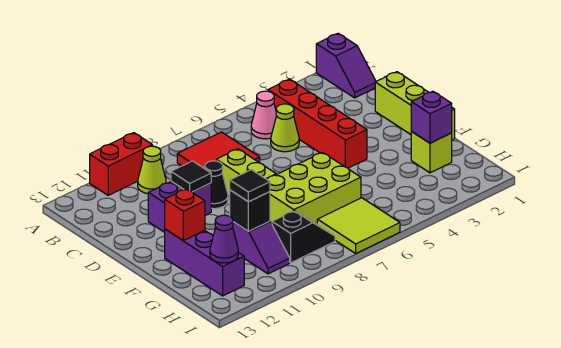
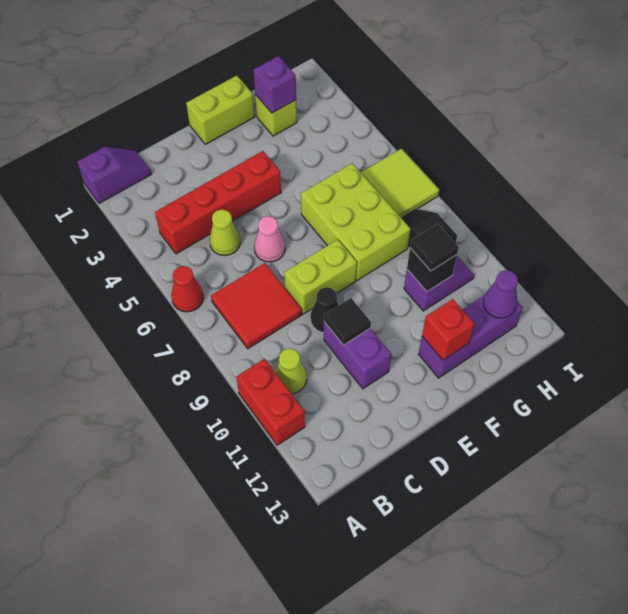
none -> red cone A6 level 1
pink cone B5 level 1 -> pink cone D6 level 1
lime brick D1:F1 level 1 -> lime brick E1:F1 level 1

